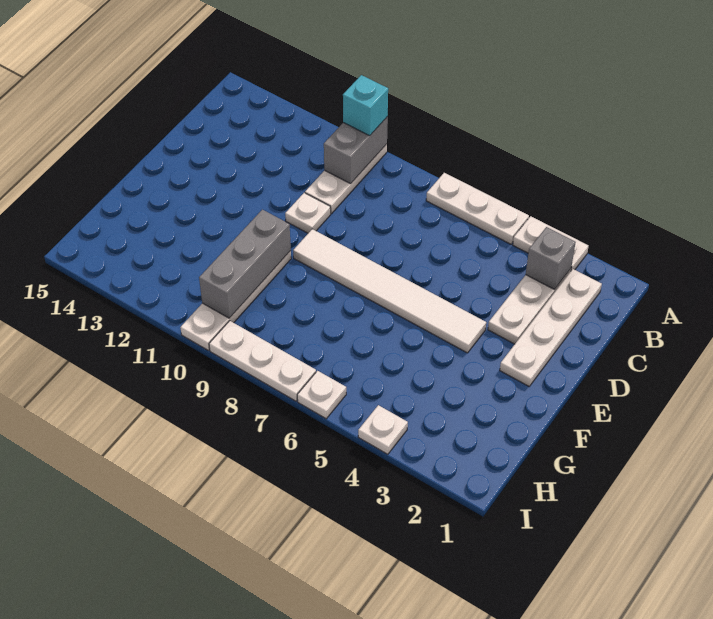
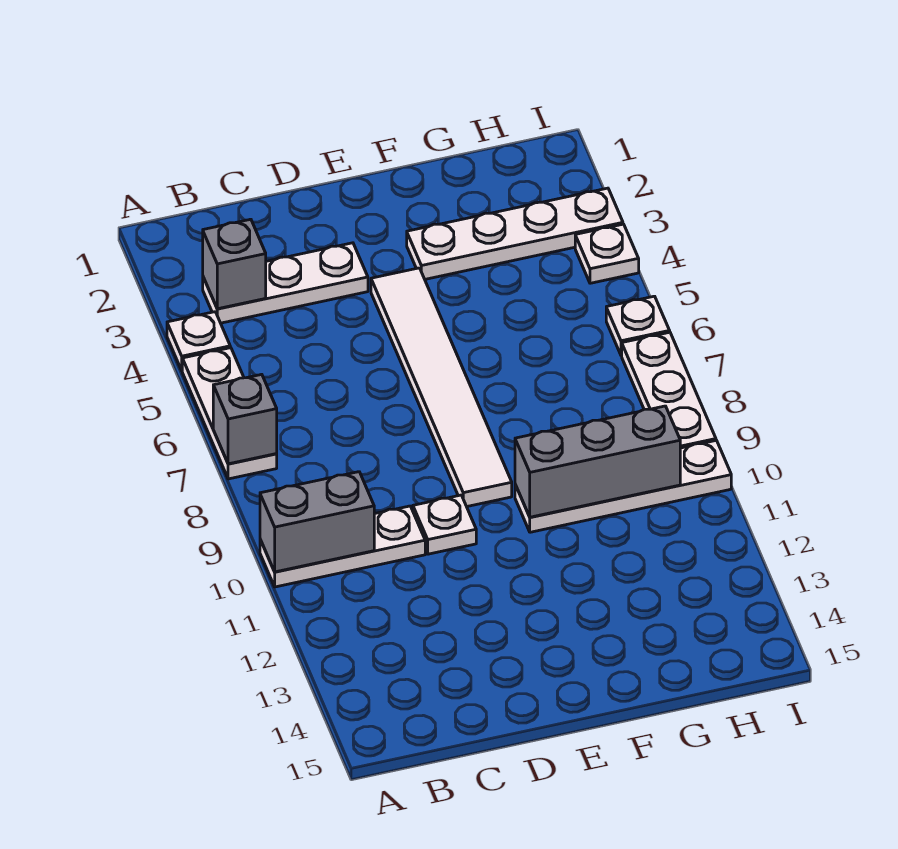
white plate A3:A4 level 1 -> white plate A4 level 1
none -> grey brick A7 level 2
cyan brick A10 level 3 -> none
white plate B2:E2 level 1 -> white plate F3:I3 level 1

